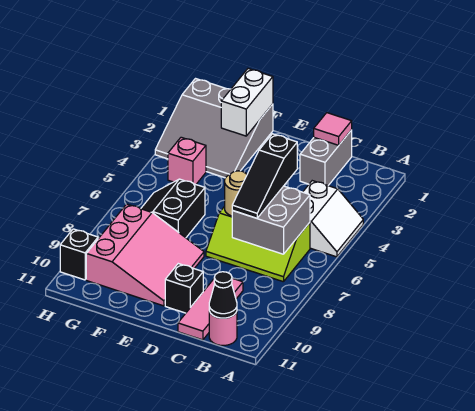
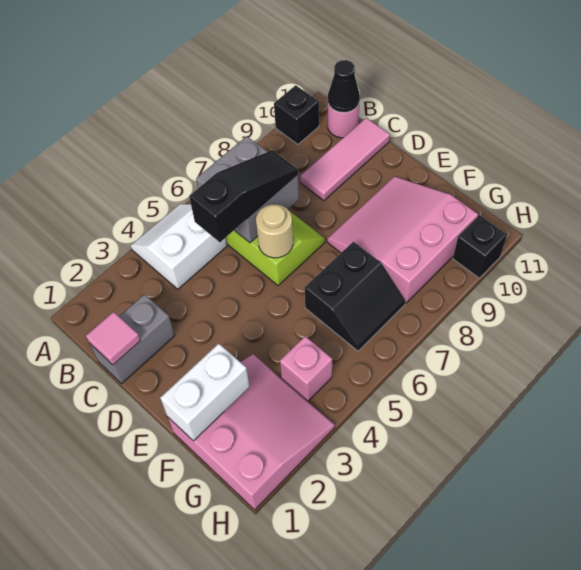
black brick D10 level 1 -> black brick A10 level 1
grey slope F1:H3 level 1 top 1 -> pink slope F1:H3 level 1 top 1

